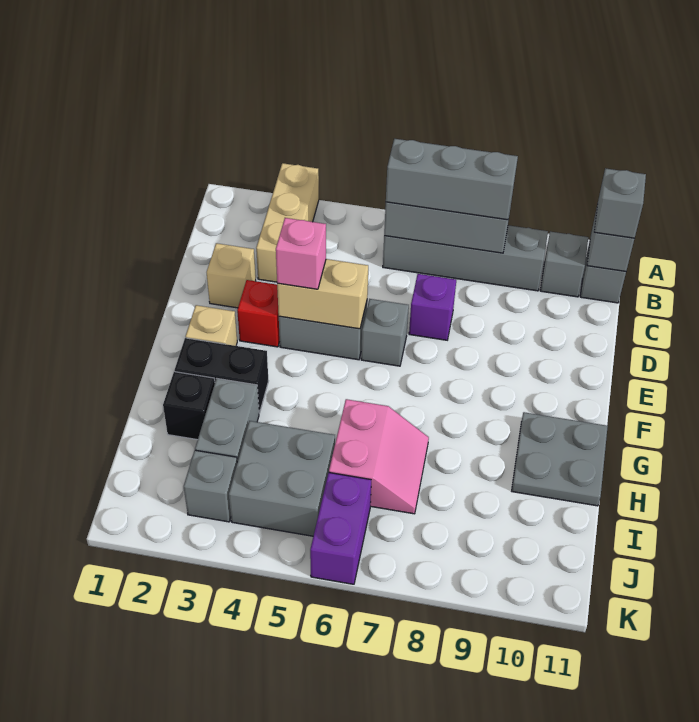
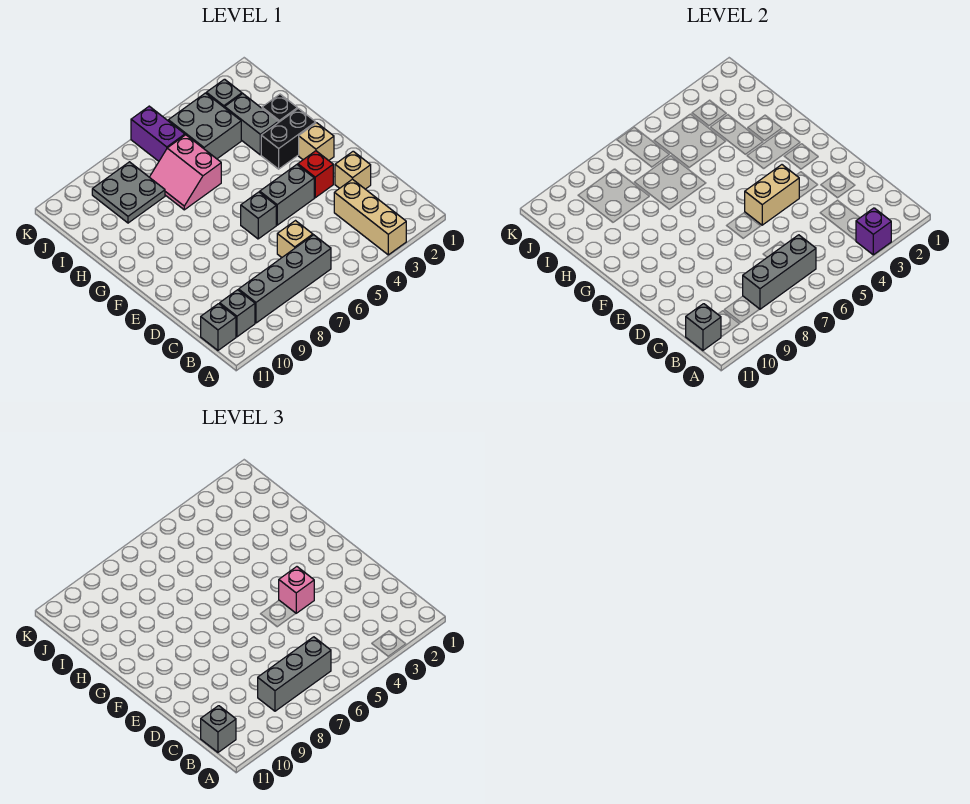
none -> tan brick C6 level 1
purple brick D7 level 1 -> purple brick A3 level 2
grey plate G10:H11 level 1 -> grey plate I8:J9 level 1

